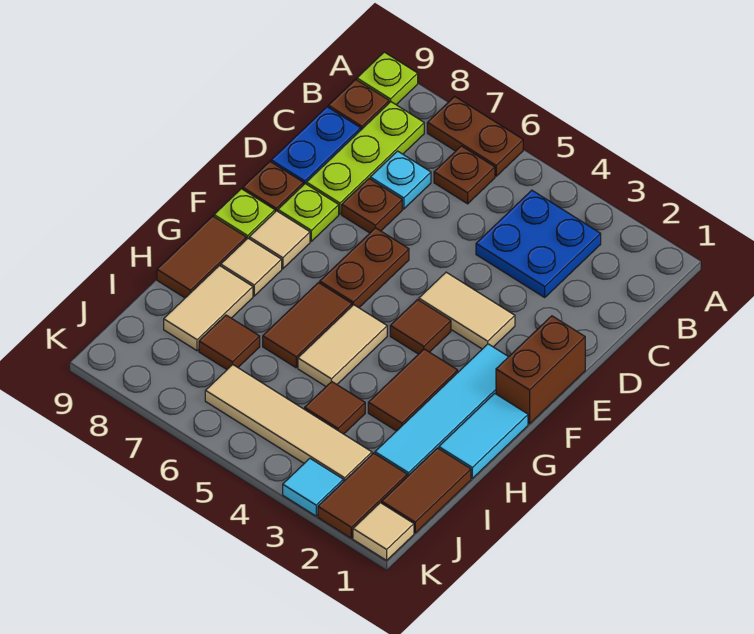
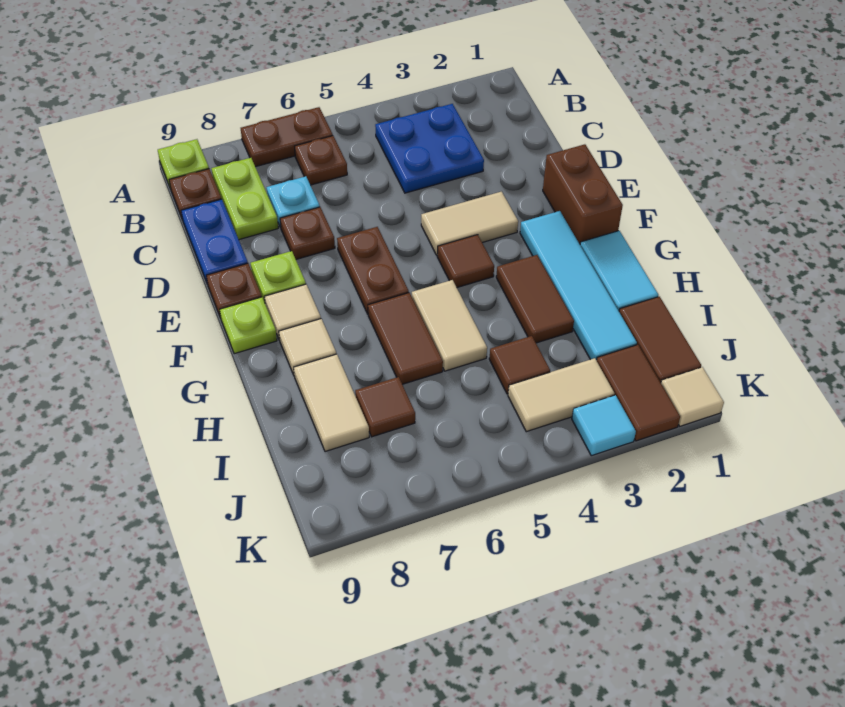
lime plate B8:D8 level 1 -> lime plate B8:C8 level 1
brown tile G9:H9 level 1 -> none
tan tile J3:J6 level 1 -> tan tile J3:J4 level 1

